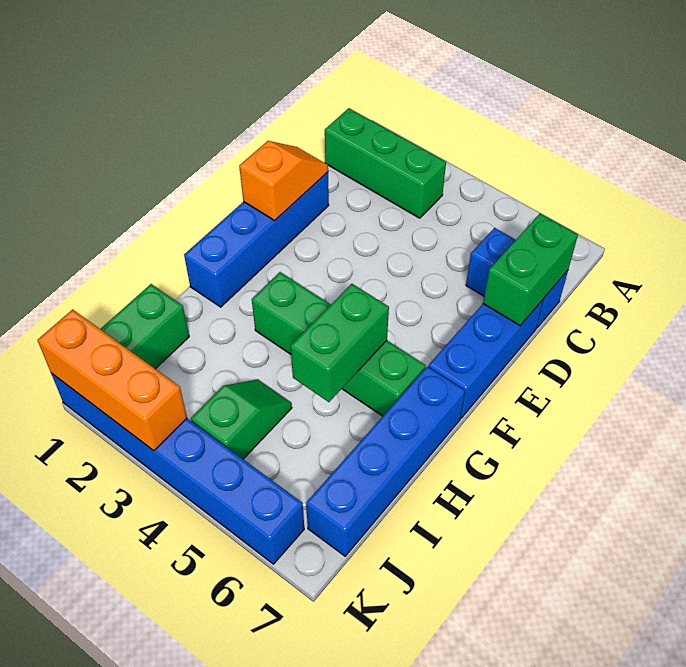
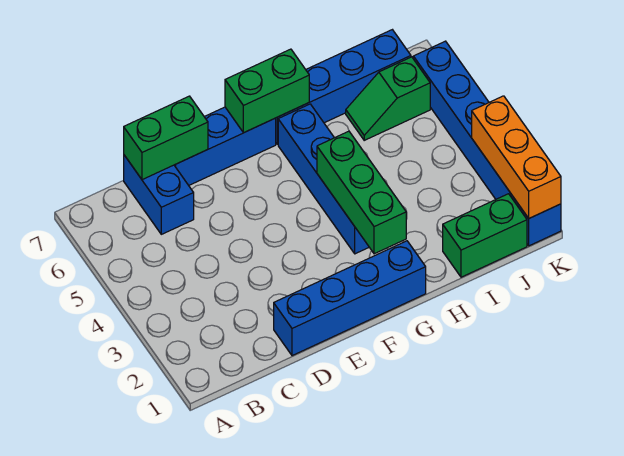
green brick B1:B3 level 1 -> green brick G2:G4 level 2
orange slope D1:E1 level 2 top E -> none
green brick G3:G6 level 1 -> blue brick G3:G6 level 1
green brick G5:H5 level 2 -> green brick F7:G7 level 2
green slope I4:J4 level 1 top J -> green slope I6:J6 level 1 top J

